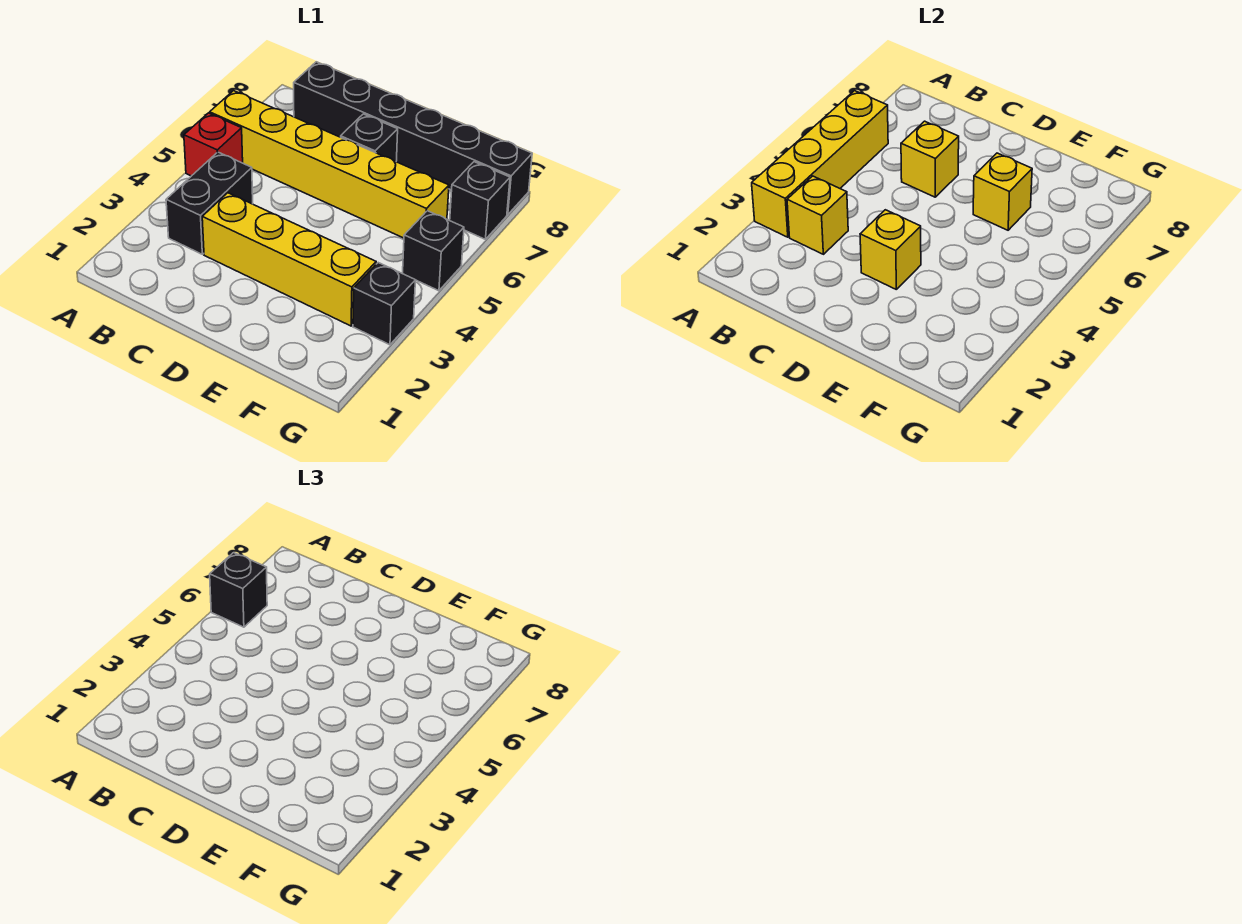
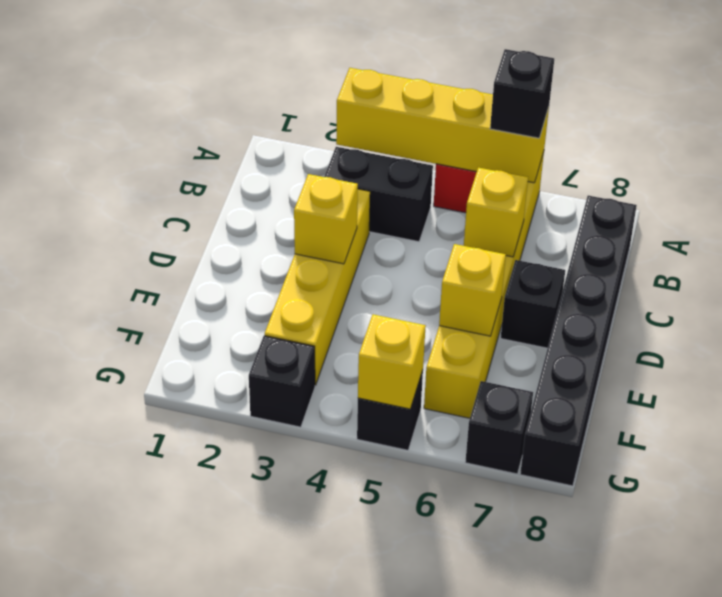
yellow brick B3 level 2 -> yellow brick G5 level 2

